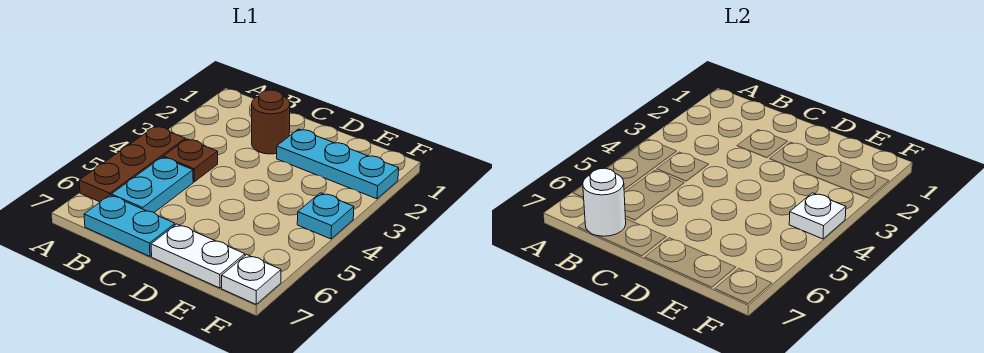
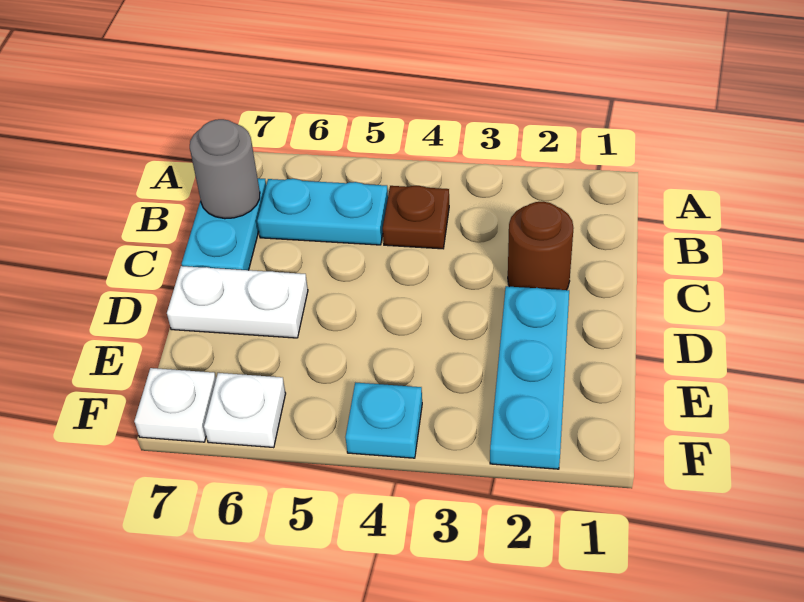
brown plate A4:A6 level 1 -> none
white round brick B7 level 2 -> grey round brick B7 level 2
white plate D7:E7 level 1 -> white plate D6:D7 level 1
white plate F4 level 2 -> white plate F6 level 1

